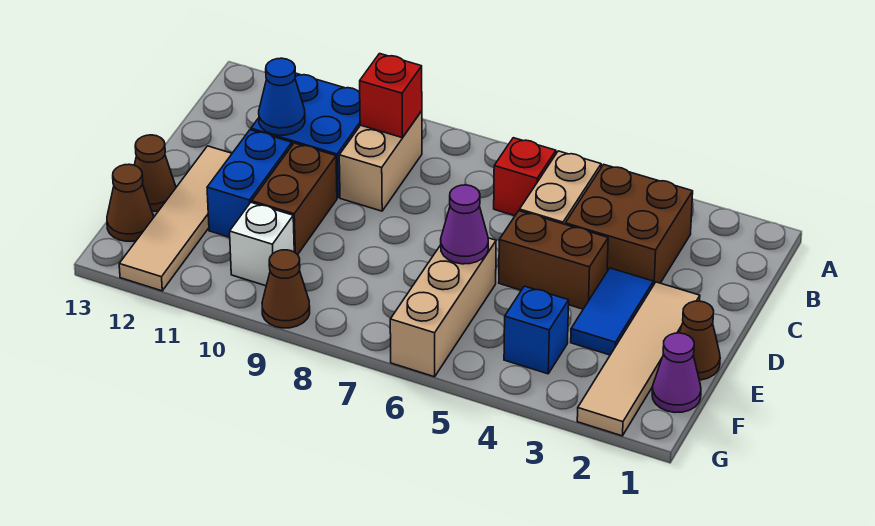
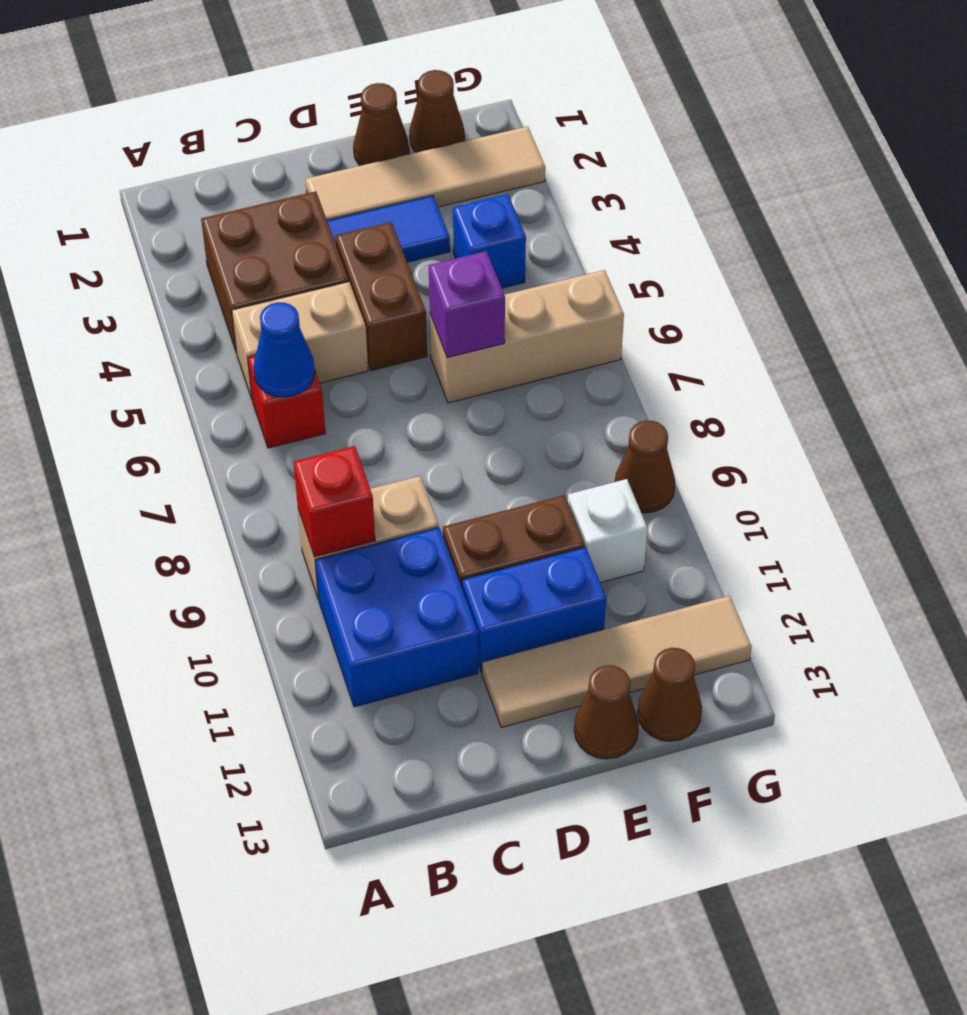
blue cone C11 level 2 -> blue cone B6 level 2
purple cone E6 level 2 -> purple brick E6 level 2
purple cone F1 level 1 -> brown cone F1 level 1

